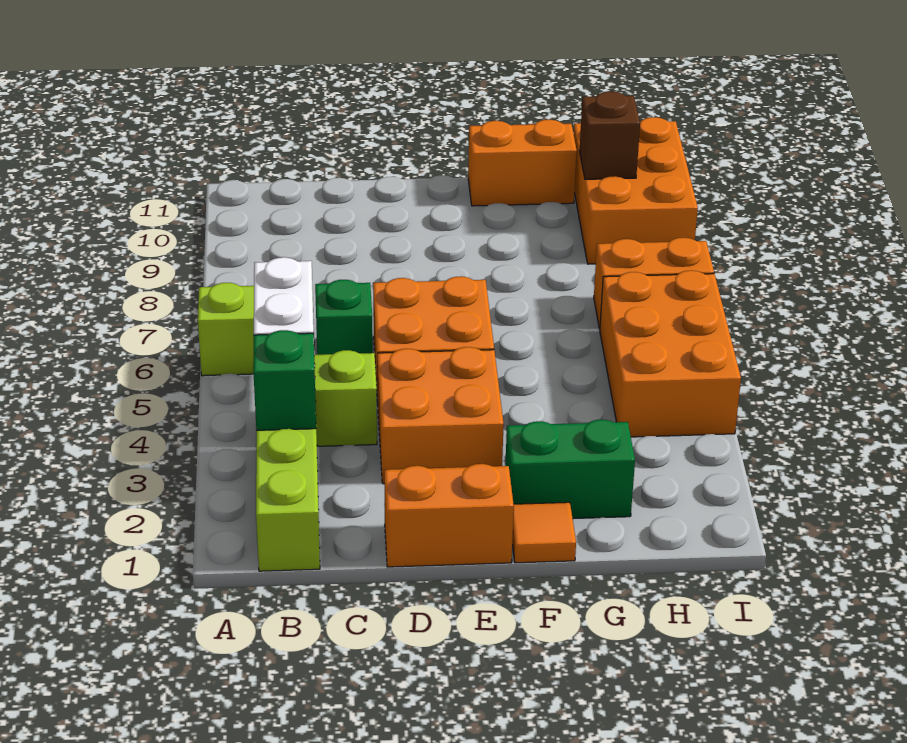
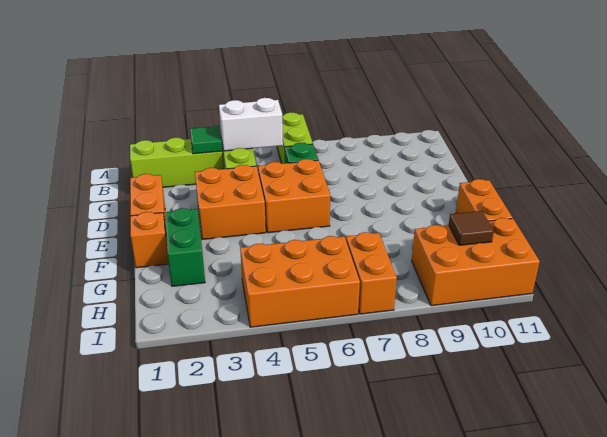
green brick B3 level 2 -> green tile B3 level 2
orange tile F1 level 1 -> orange brick F1 level 1
brown brick H10 level 2 -> brown tile H10 level 2

